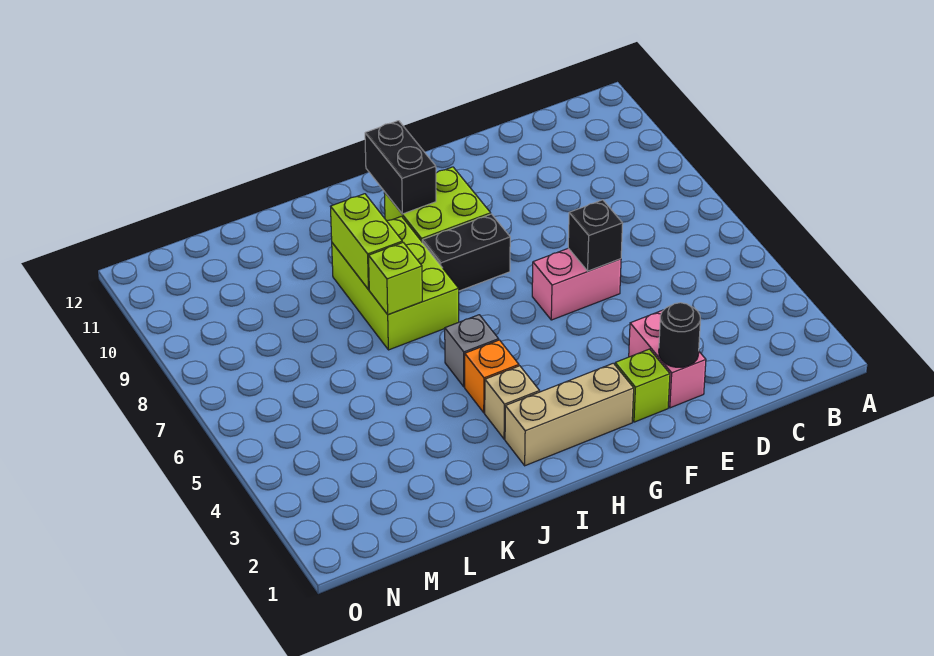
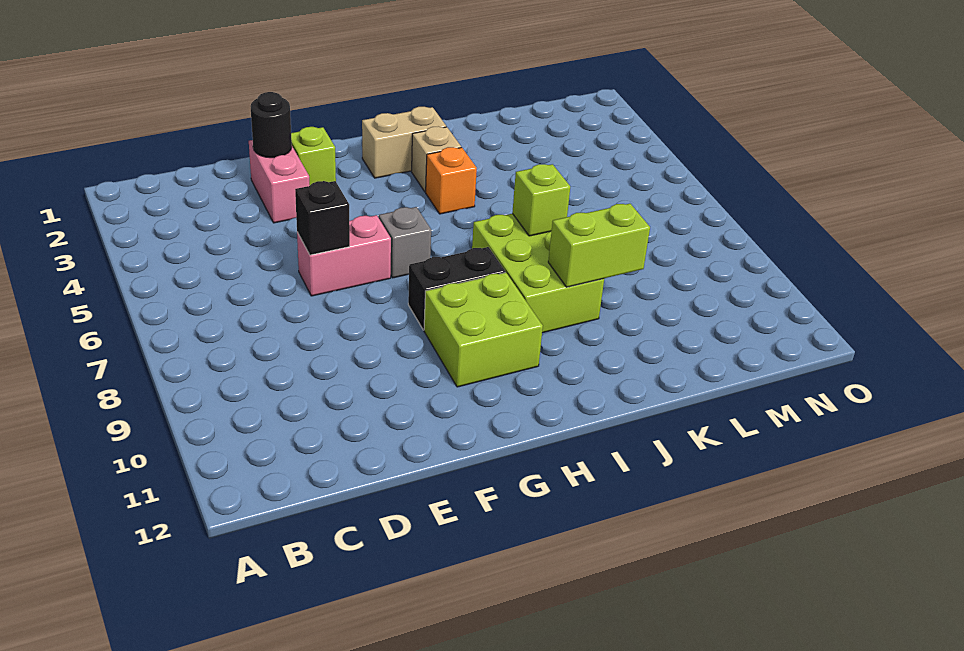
tan brick G2:I2 level 1 -> tan brick H2:I2 level 1
black brick H10:H11 level 2 -> none
grey brick I5 level 1 -> grey brick G6 level 1
lime brick J8:J9 level 2 -> lime brick J9:K9 level 2

